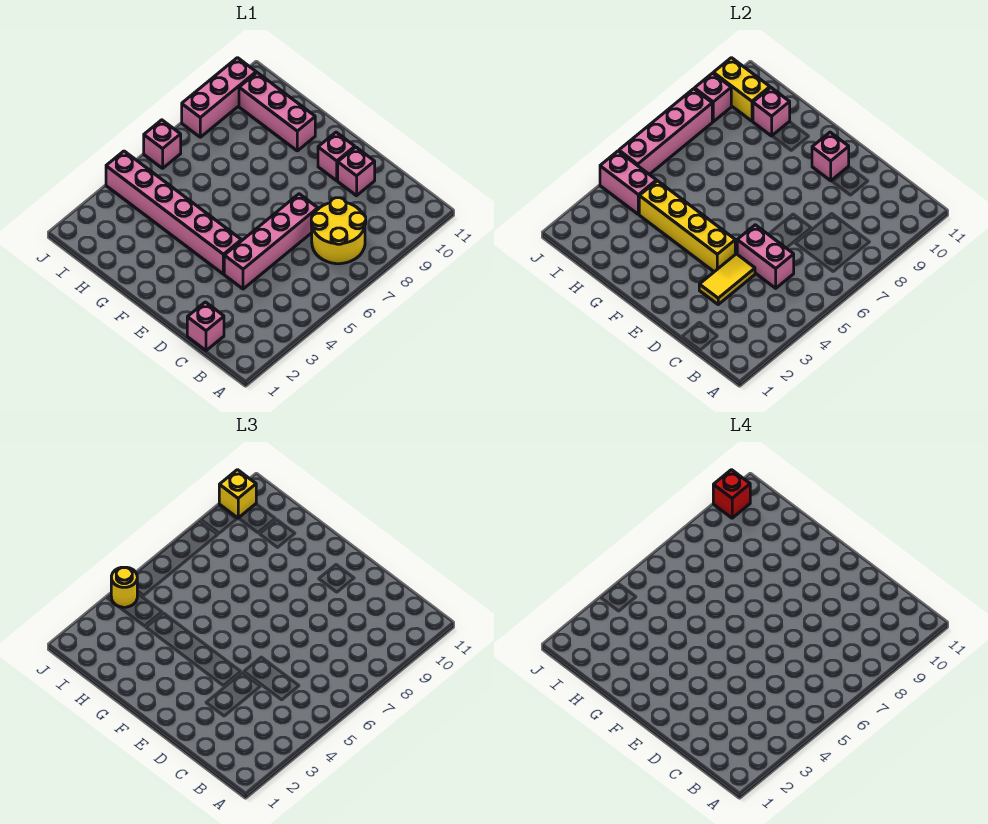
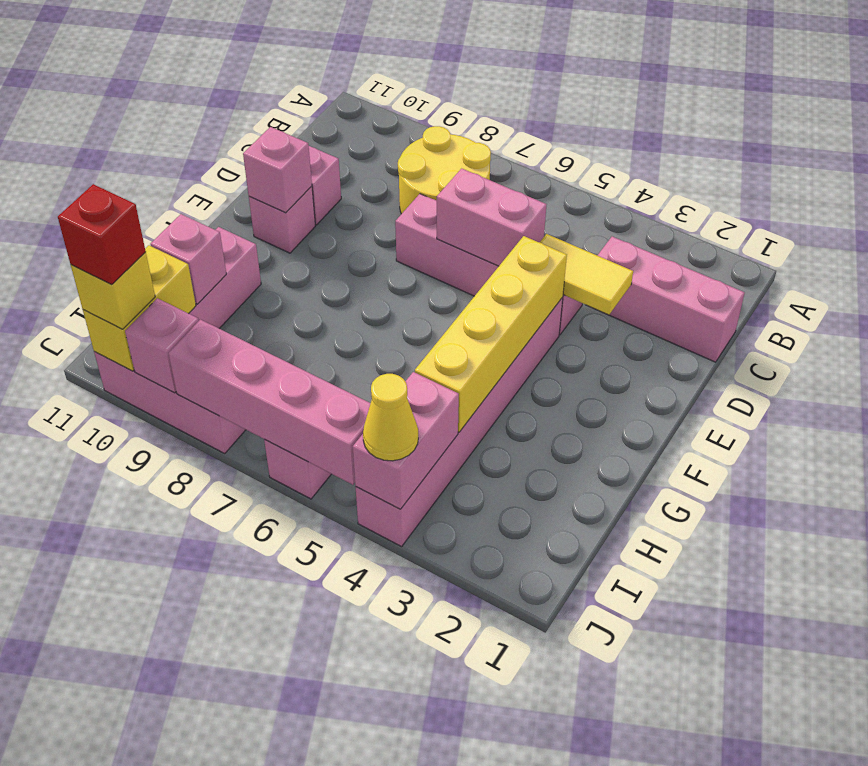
pink brick C1 level 1 -> pink brick C1:C3 level 1
pink brick C5:D5 level 2 -> pink brick D5:D6 level 2
yellow round brick J4 level 3 -> yellow cone J4 level 3

